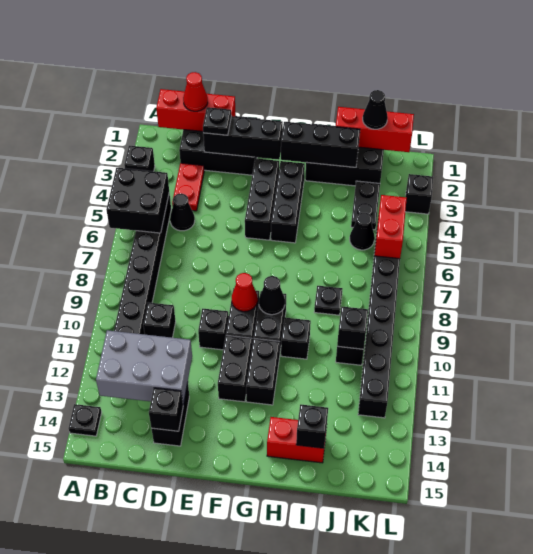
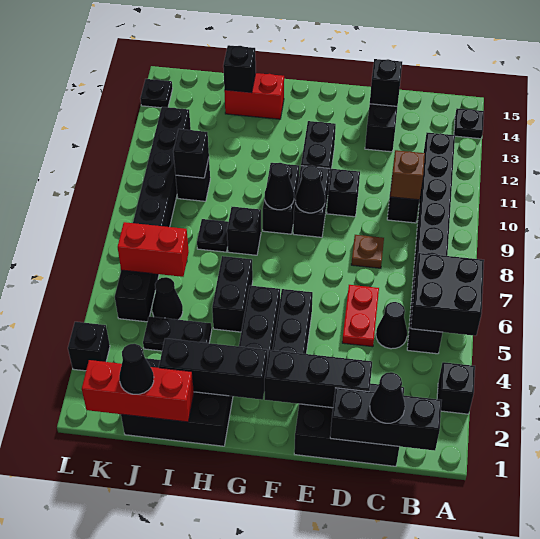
red brick B1:D1 level 2 -> black brick B1:D1 level 2
grey brick B12:D13 level 2 -> none
red cone C1 level 3 -> black cone C1 level 3
red plate C3:C4 level 1 -> red plate D5:D6 level 1
none -> brown brick C10 level 2
black plate D2 level 3 -> black plate L14 level 1
none -> brown plate D8 level 1
red cone F9 level 2 -> black cone F9 level 2
black brick G11:G12 level 1 -> black brick H5:H6 level 1
black brick H10 level 1 -> black brick H8 level 1
black plate J3:J4 level 1 -> black plate I4:J4 level 1
red brick K5:K6 level 2 -> red brick J6:K6 level 2

